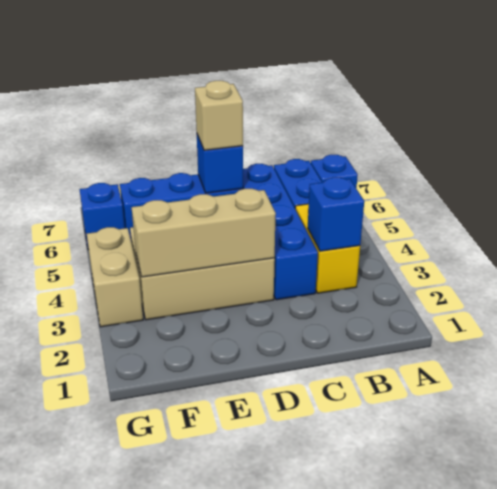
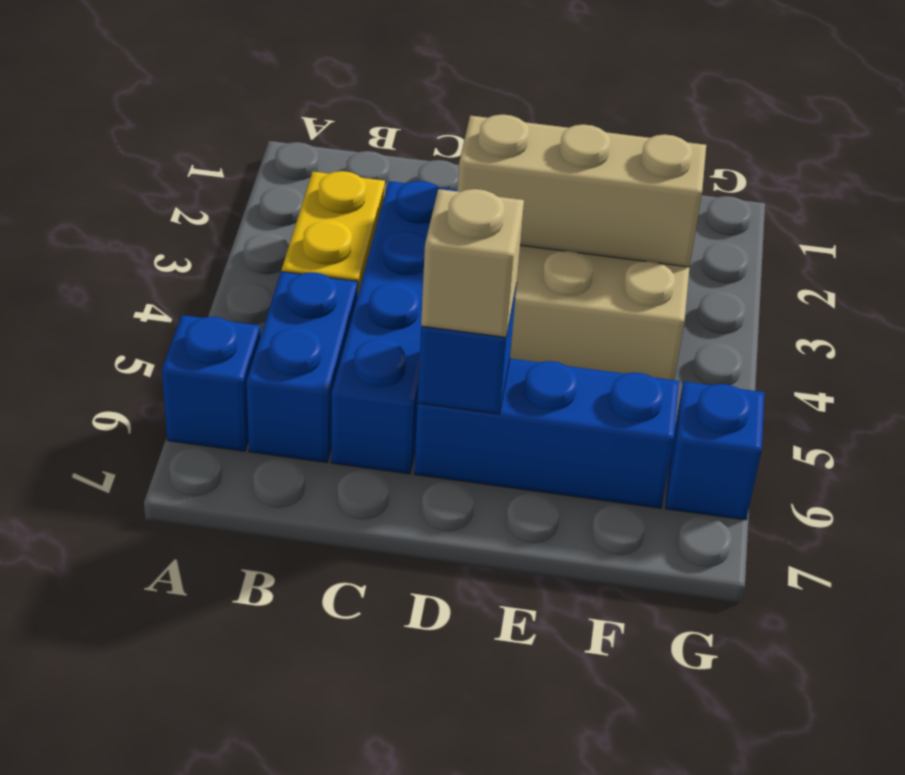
blue brick B3 level 2 -> none
tan brick G3:G4 level 1 -> none

